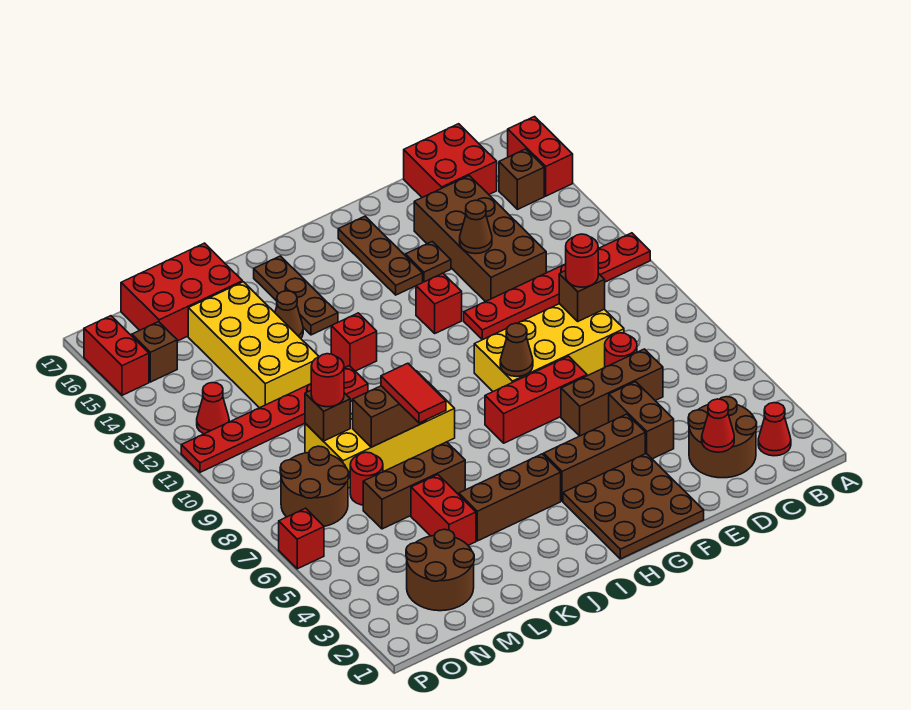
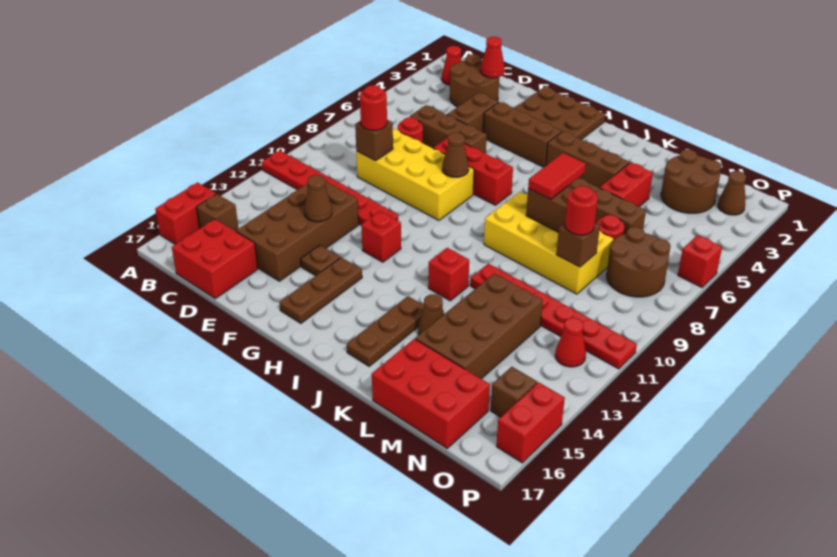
yellow brick L12:M15 level 1 -> brown brick L12:M15 level 1
none -> brown cone O2 level 1

